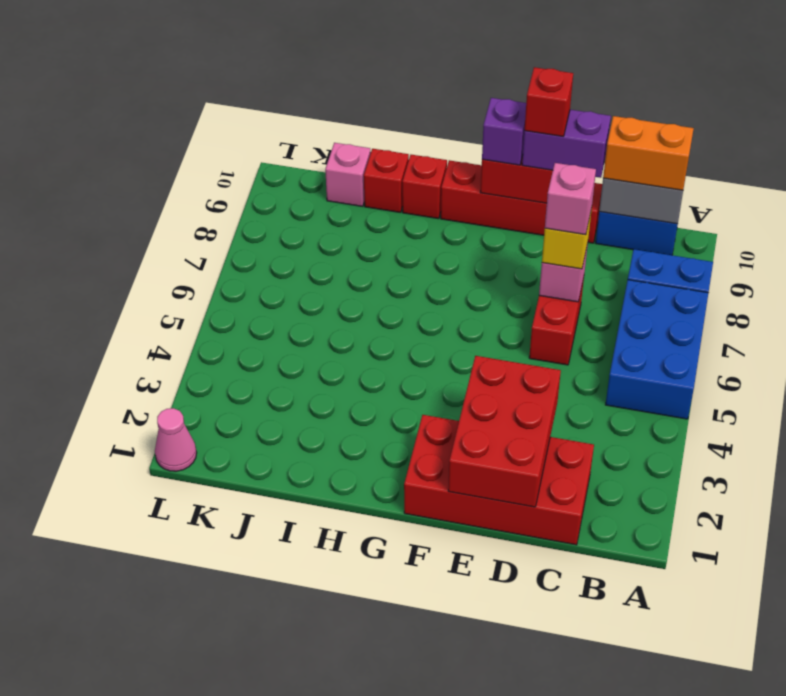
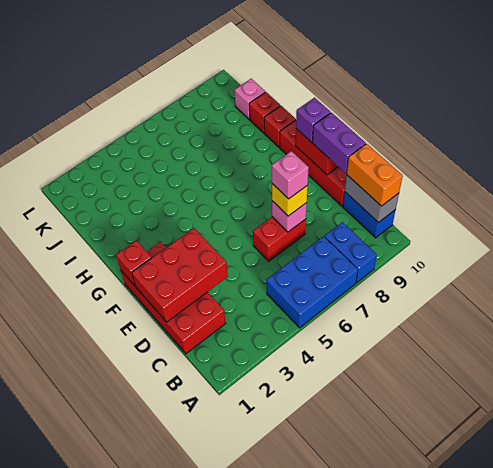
red brick E10 level 4 -> red brick F1 level 2
pink cone L1 level 1 -> none

